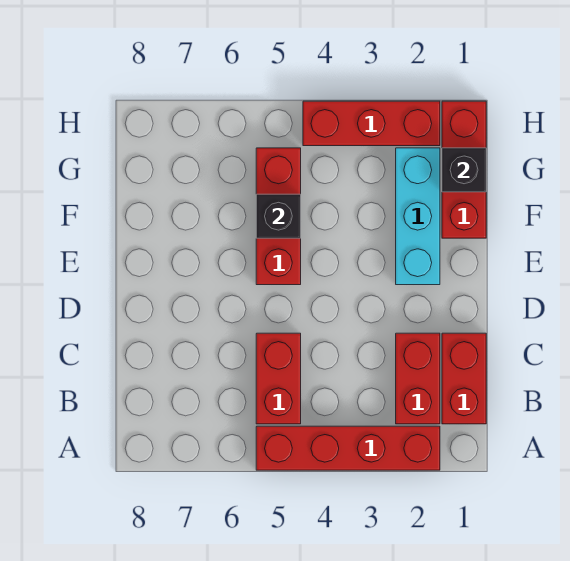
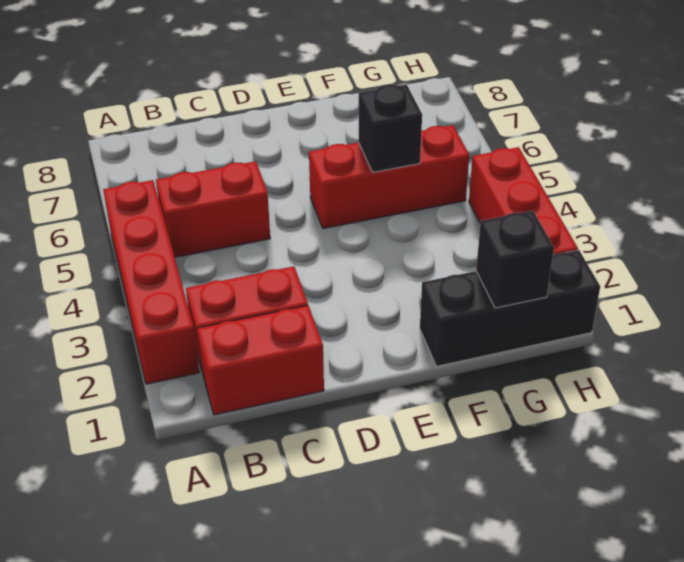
cyan brick E2:G2 level 1 -> none
red brick F1:H1 level 1 -> black brick F1:H1 level 1

